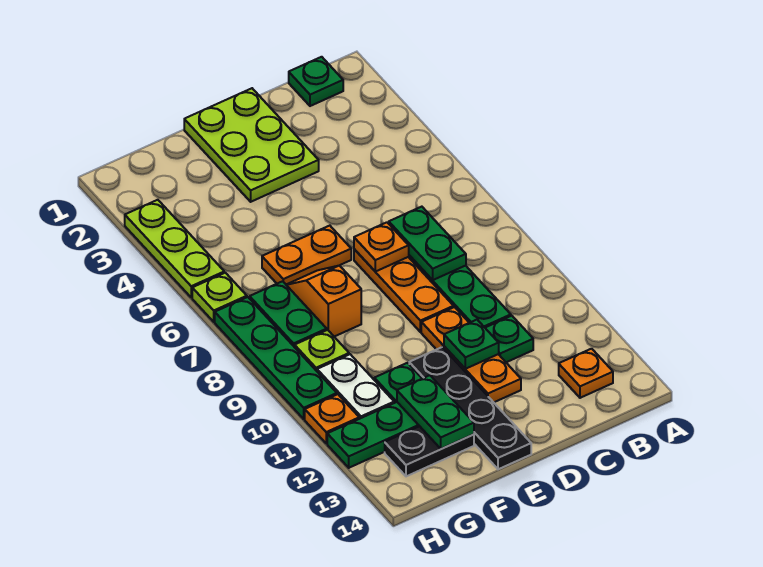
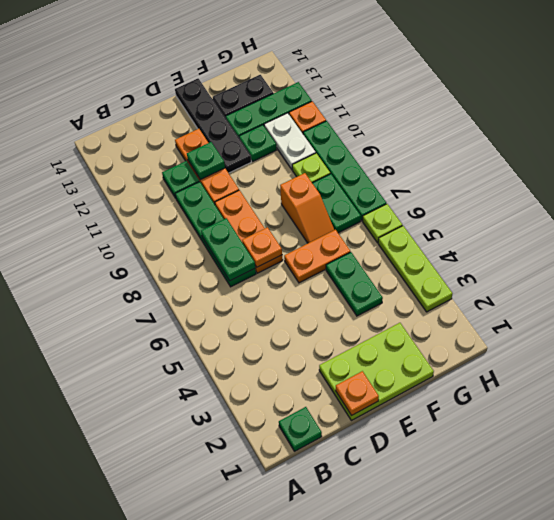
orange plate B13 level 1 -> orange plate D1 level 2
lime plate D1:E3 level 1 -> lime plate D1:F2 level 1
green plate F12:F13 level 2 -> green plate F4:F5 level 1

